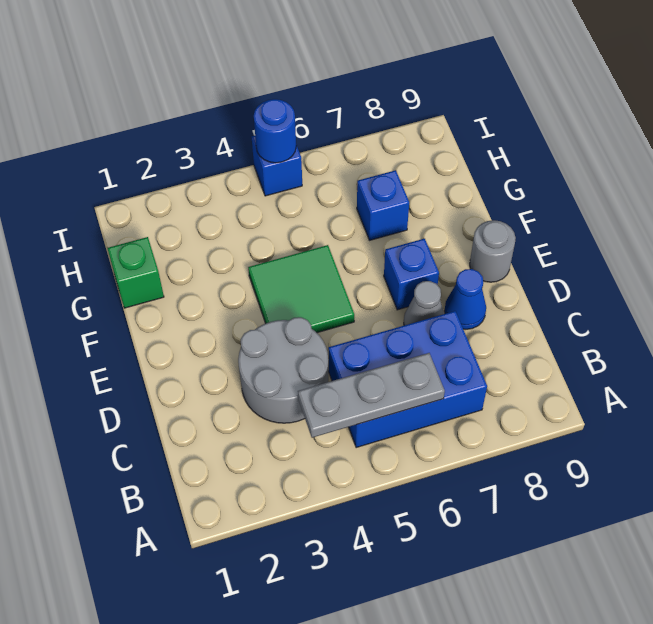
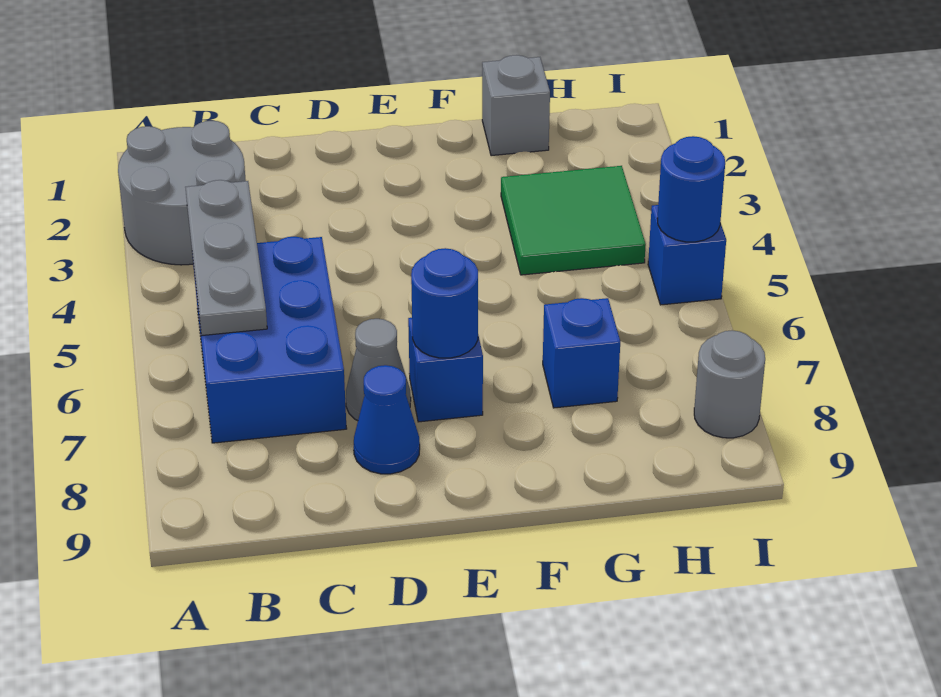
grey round brick C3:D4 level 1 -> grey round brick A2:B3 level 1
green tile E4:F5 level 1 -> green tile G3:H4 level 1
none -> blue round brick E7 level 2
grey round brick E9 level 1 -> grey round brick I8 level 1
green brick G1 level 1 -> grey brick G1 level 1

